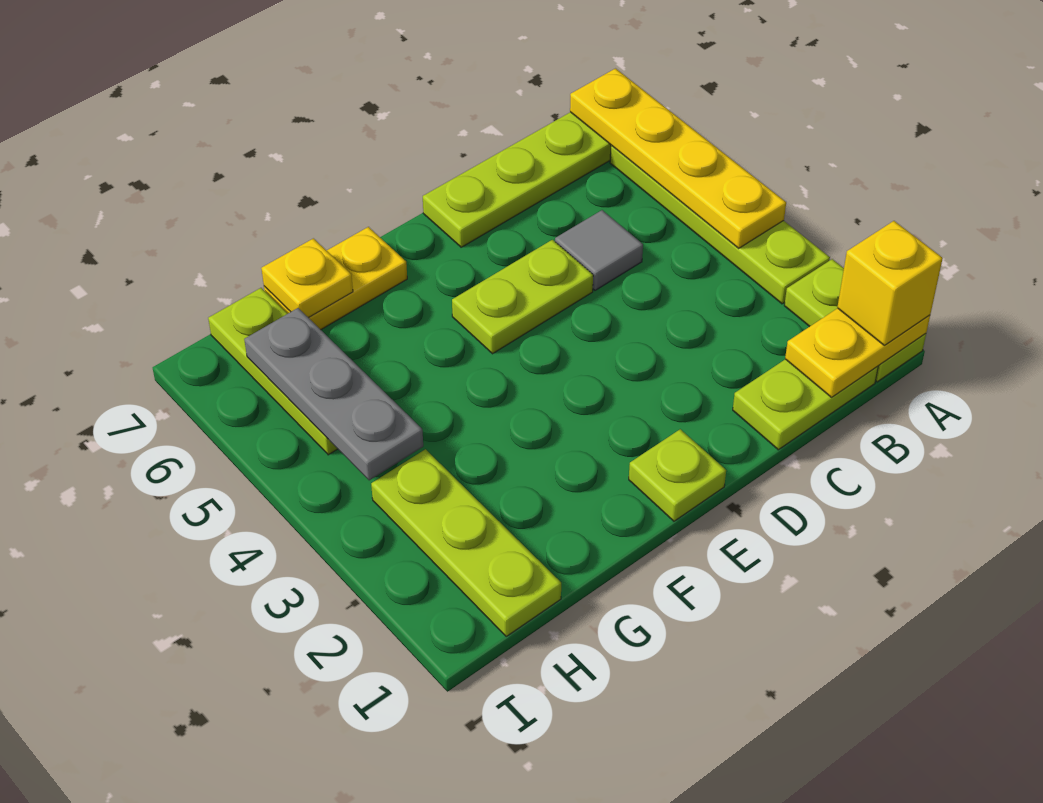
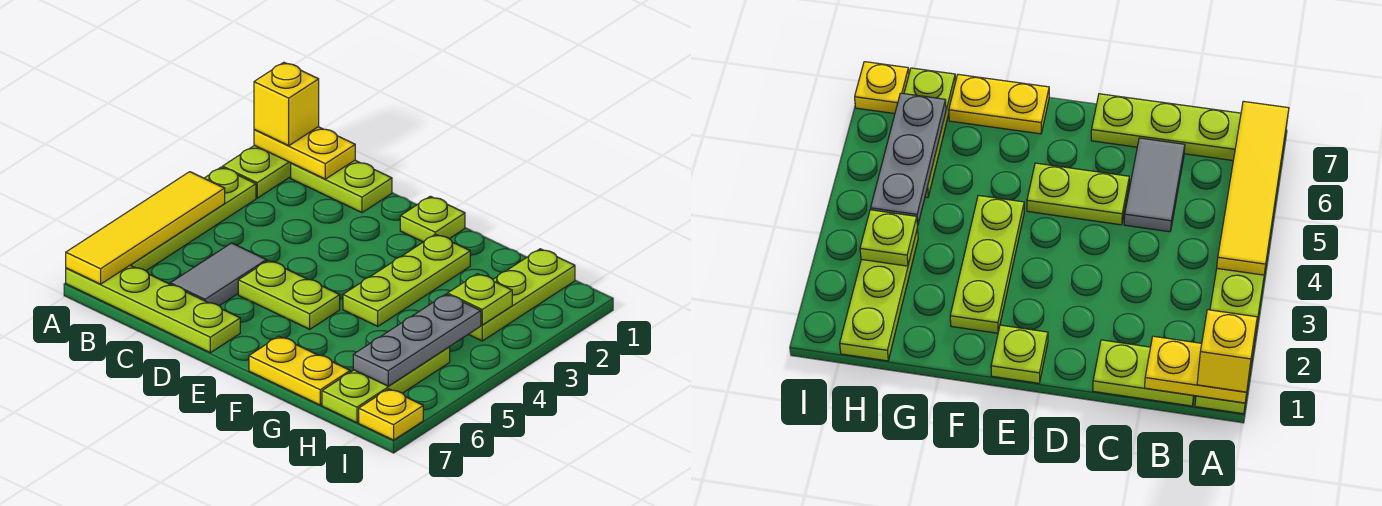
yellow plate A4:A7 level 2 -> yellow tile A4:A7 level 2
grey tile C5 level 1 -> grey tile C5:C6 level 1
none -> lime plate F2:F4 level 1
yellow plate G7 level 2 -> yellow plate I7 level 1
none -> lime plate H3 level 2

